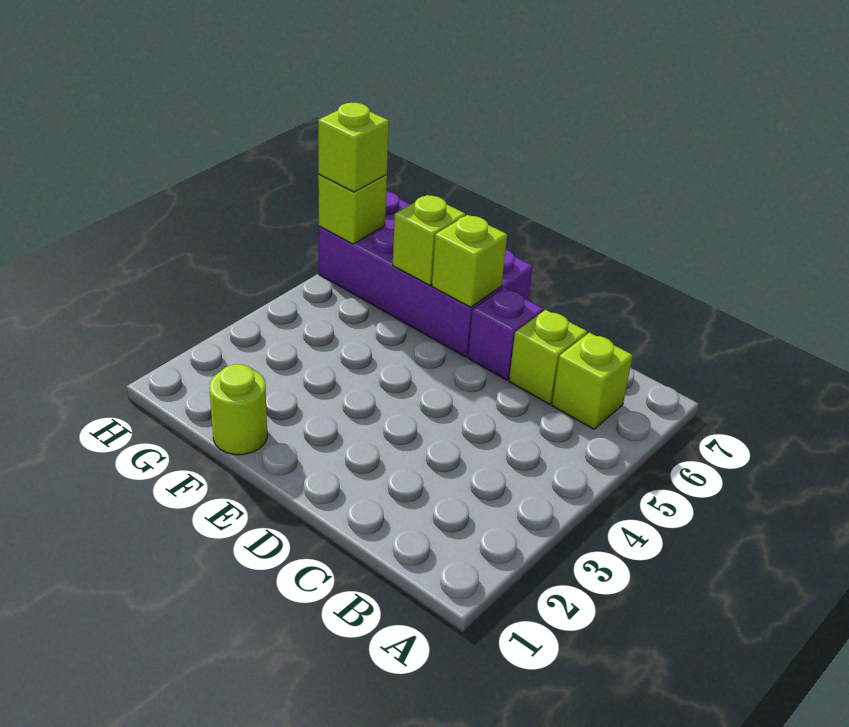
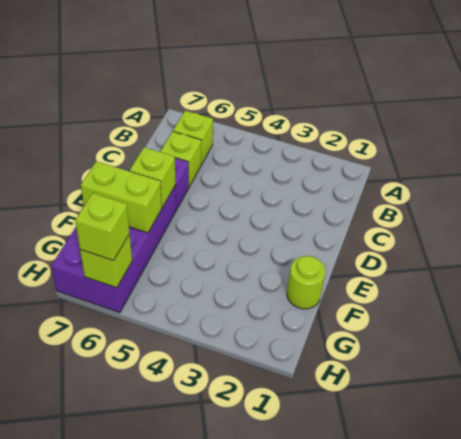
lime brick F6 level 2 -> lime brick F6:F7 level 2

